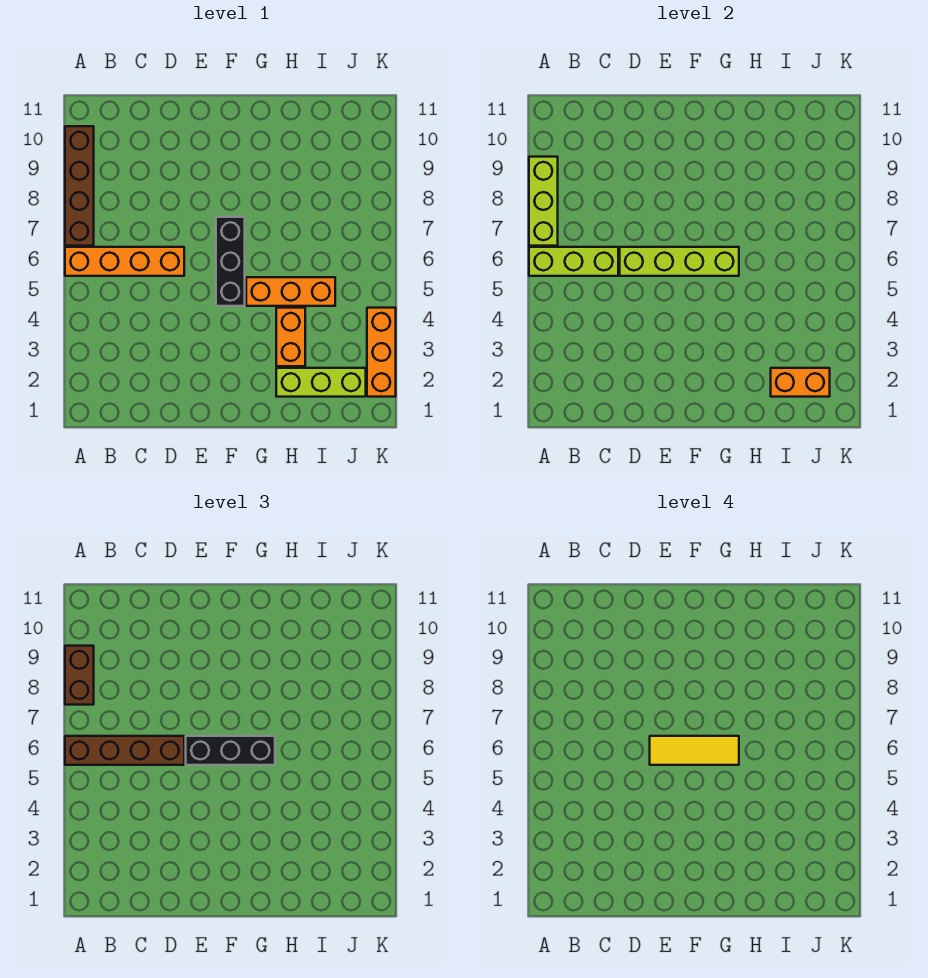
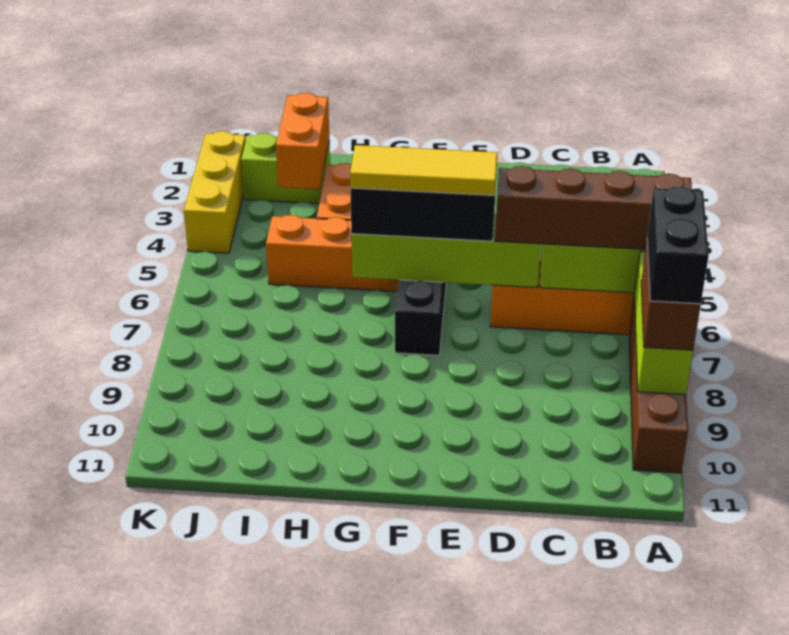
none -> black brick A8:A9 level 4
lime brick H2:J2 level 1 -> lime brick I2:J2 level 1
orange brick I2:J2 level 2 -> orange brick I2:I3 level 2
orange brick K2:K4 level 1 -> yellow brick K2:K4 level 1

